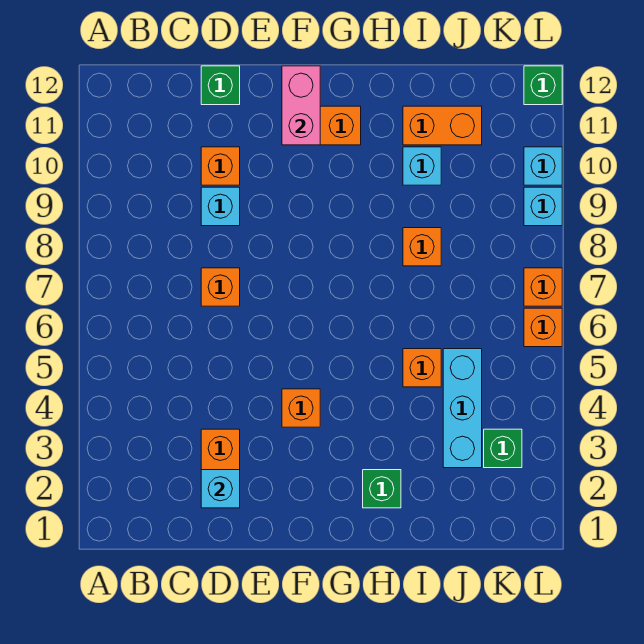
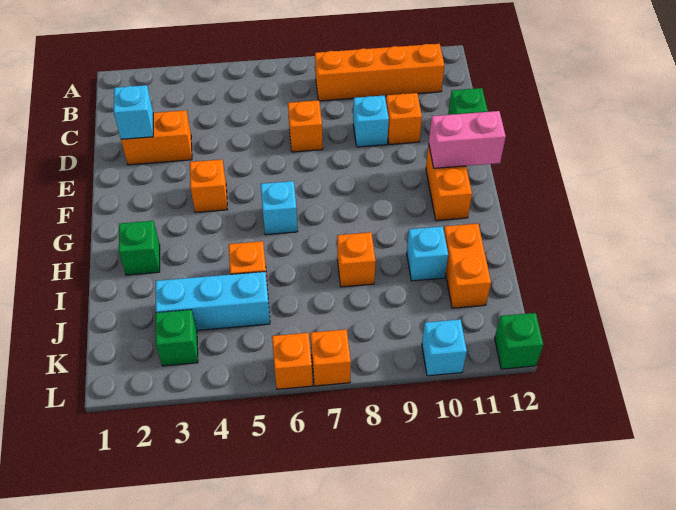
none -> orange brick B8:B11 level 1
cyan brick L9 level 1 -> cyan brick G6 level 1

